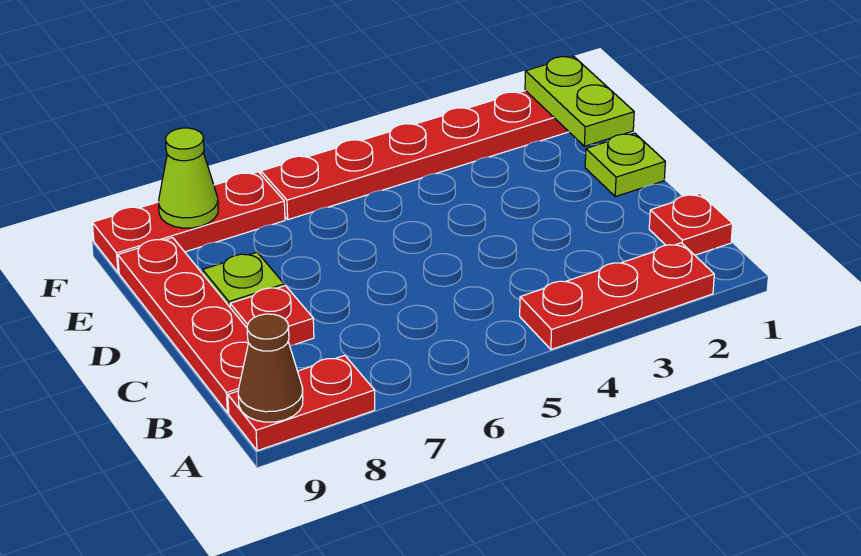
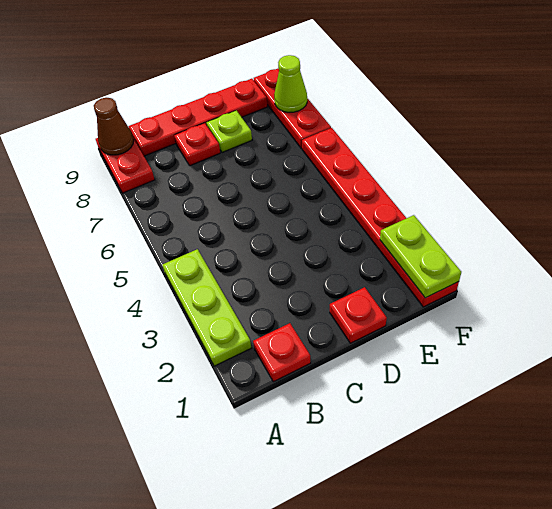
red plate A2:A4 level 1 -> lime plate A2:A4 level 1
lime plate D1 level 1 -> red plate D1 level 1
lime plate E1:F1 level 2 -> lime plate F1:F2 level 2

